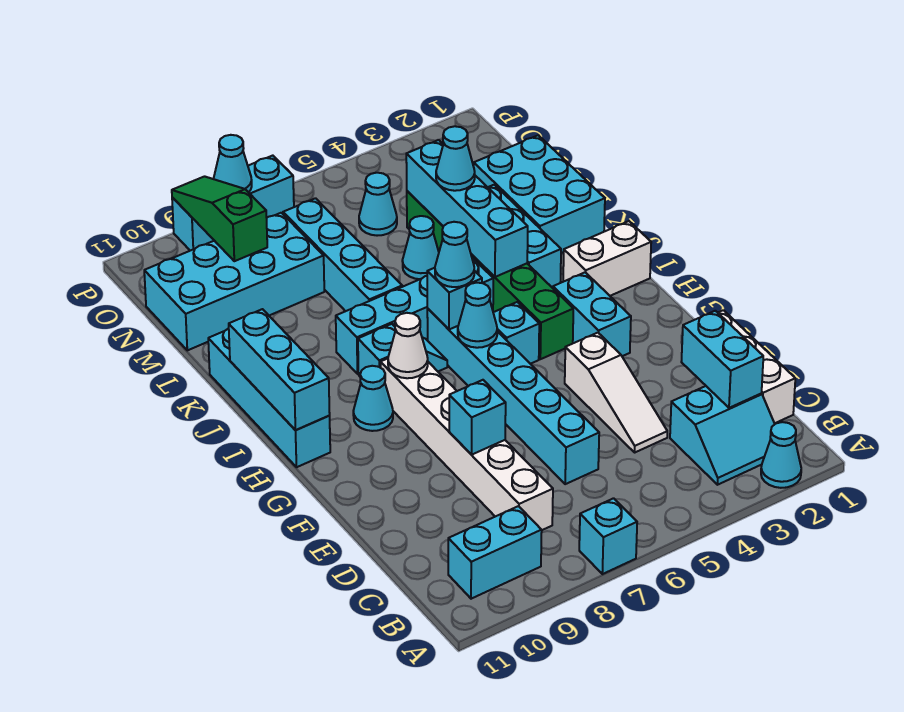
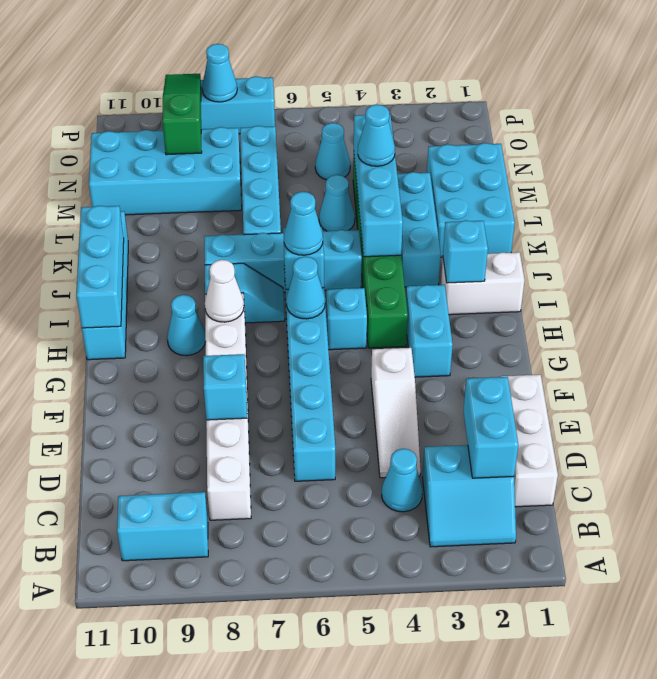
cyan cone A2 level 1 -> cyan cone C4 level 1
cyan brick A7 level 1 -> cyan brick I2 level 2

